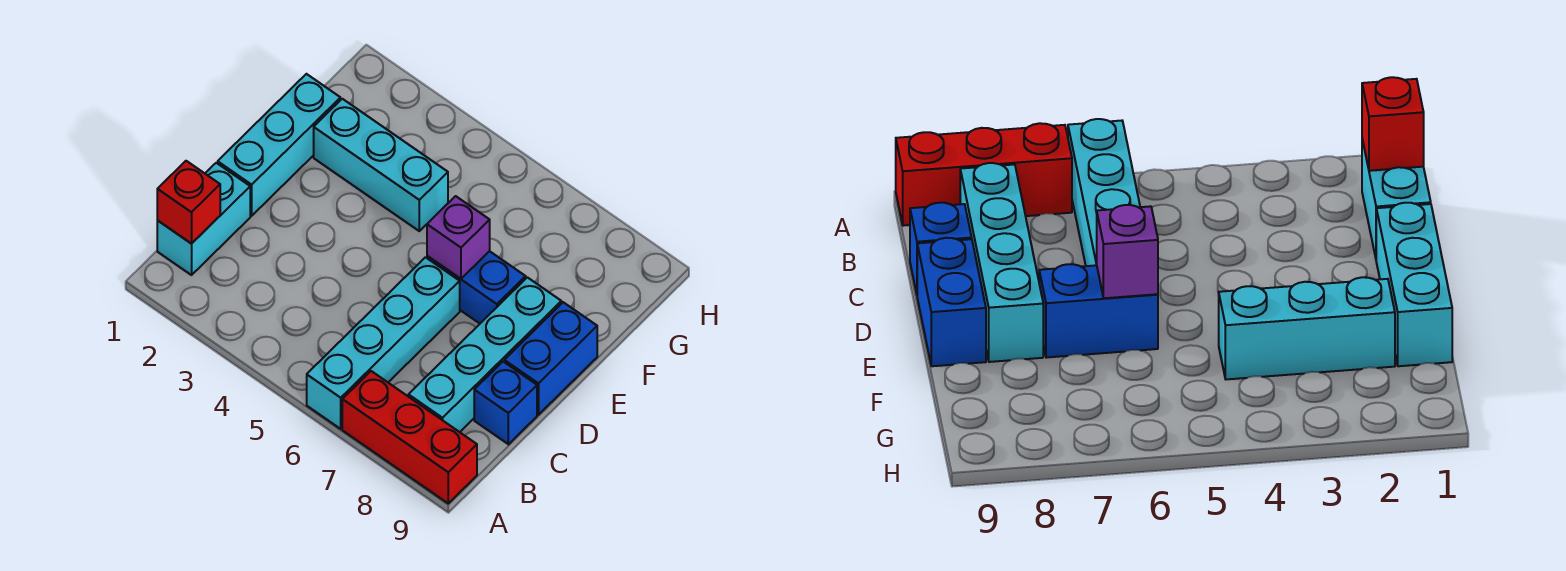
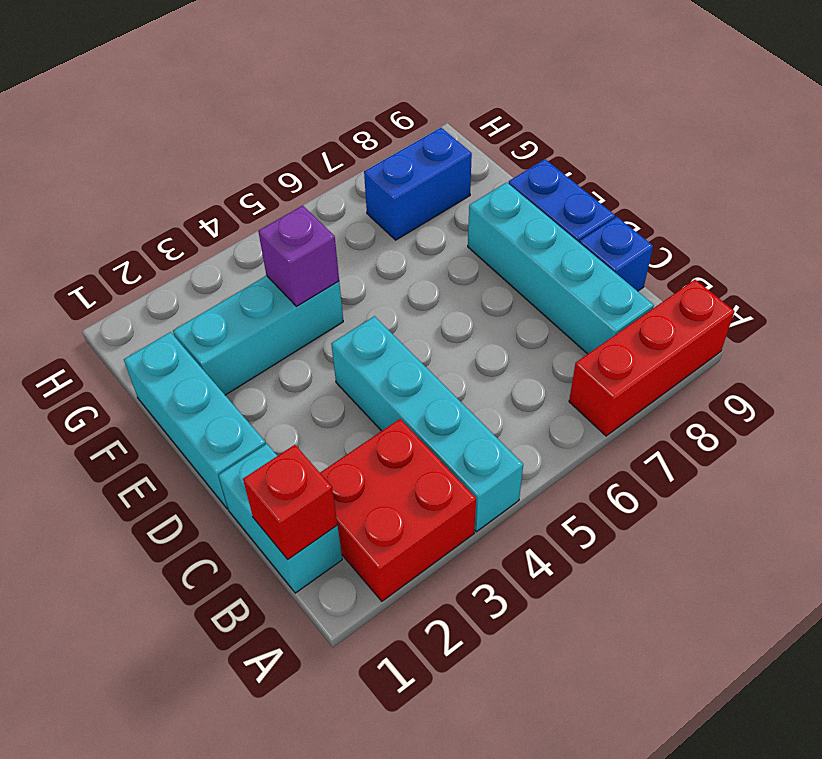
none -> red brick A2:B3 level 1
cyan brick A6:D6 level 1 -> cyan brick A4:D4 level 1
blue brick E6:E7 level 1 -> blue brick G7:G8 level 1
purple brick E6 level 2 -> purple brick F4 level 2

